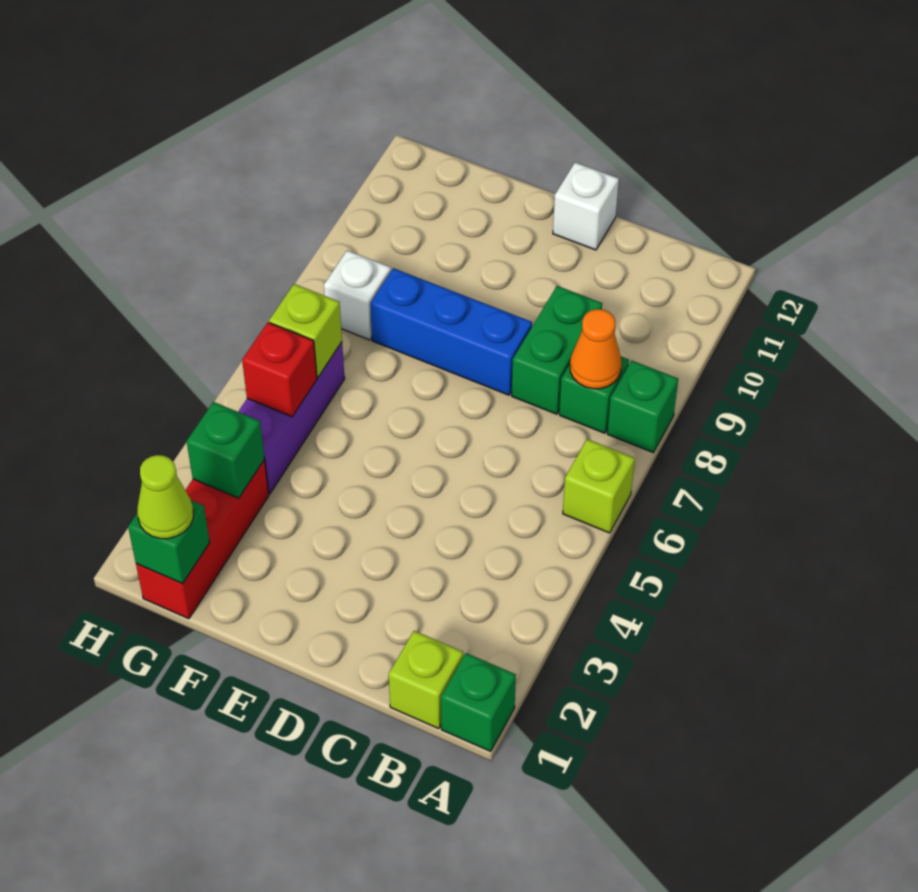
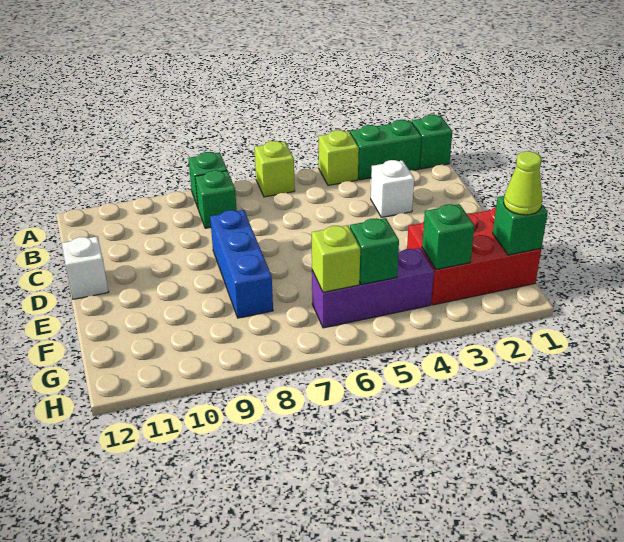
lime brick B1 level 1 -> lime brick A4 level 1
orange cone B8 level 2 -> none
green brick C8:C9 level 1 -> green brick A2:A3 level 1
red brick G1:G3 level 1 -> red brick F1:G3 level 1
red brick G5 level 2 -> green brick G5 level 2
white brick G8 level 1 -> white brick C3 level 1

